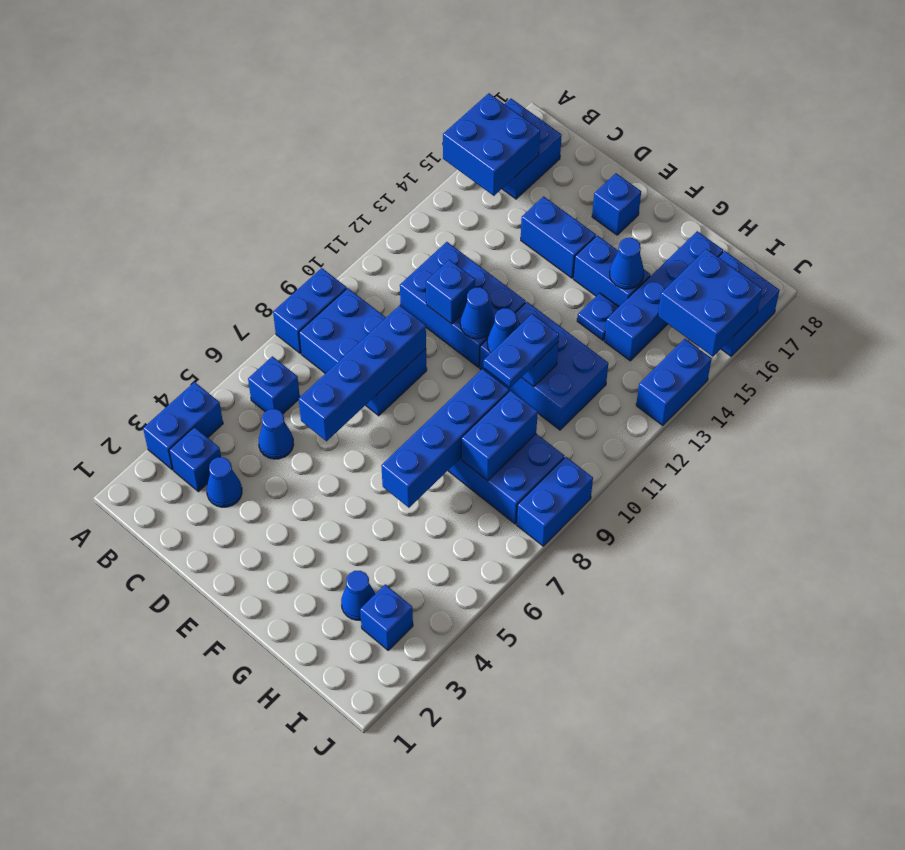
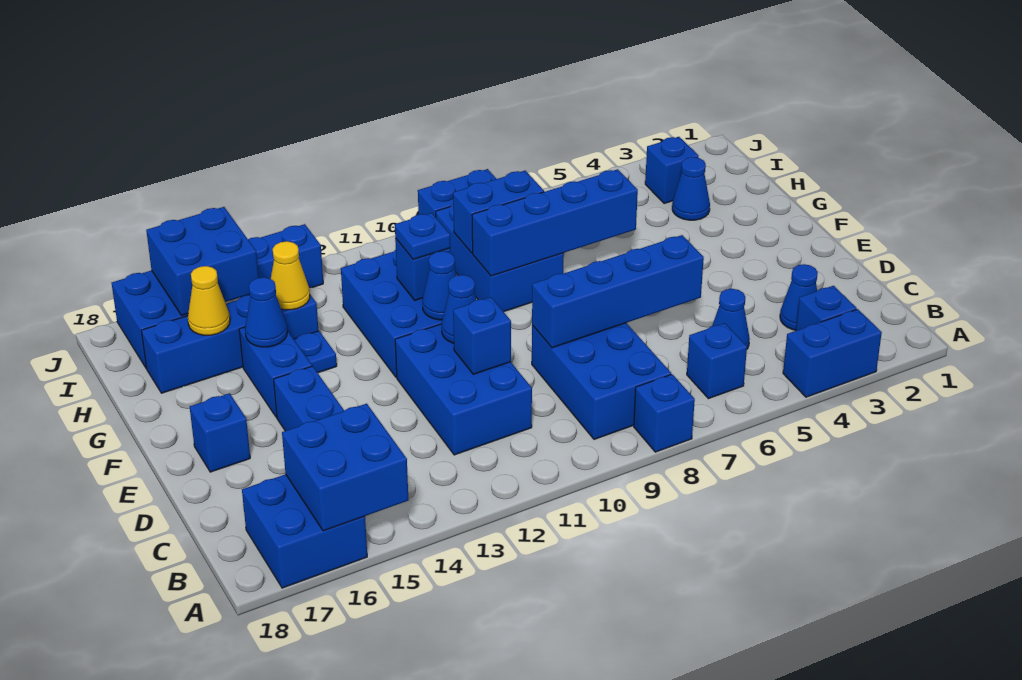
blue brick A8:A9 level 1 -> blue brick A8 level 1
blue plate G10:G11 level 3 -> blue plate G11 level 3
none -> yellow cone H14 level 2
none -> yellow cone H16 level 2

